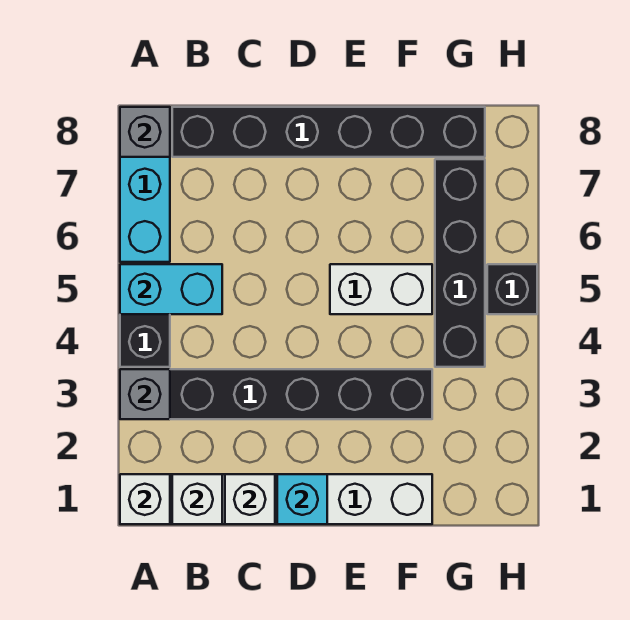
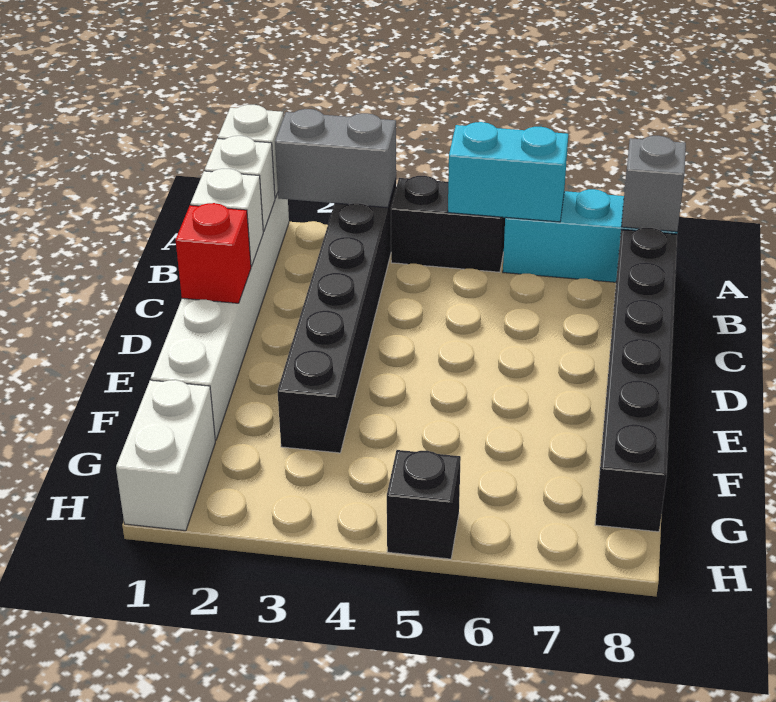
grey brick A3 level 2 -> grey brick A2:A3 level 2
cyan brick A5:B5 level 2 -> cyan brick A5:A6 level 2
cyan brick D1 level 2 -> red brick D1 level 2
white brick E5:F5 level 1 -> white brick G1:H1 level 1
black brick G4:G7 level 1 -> none

